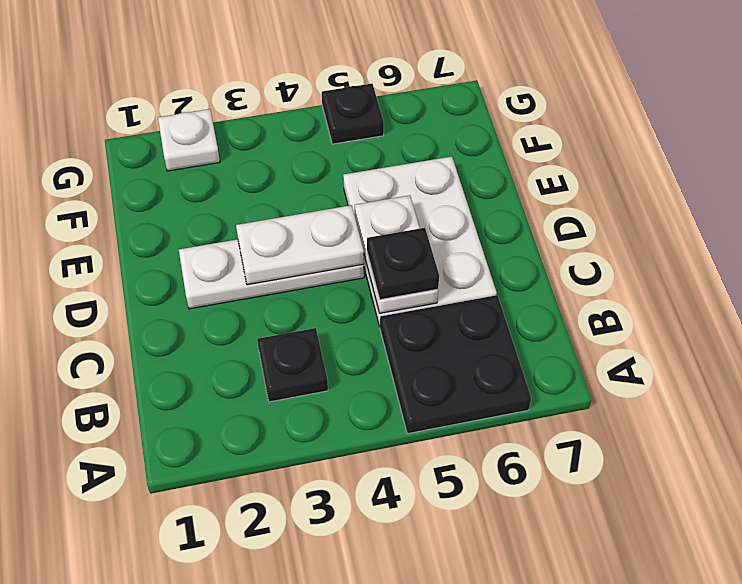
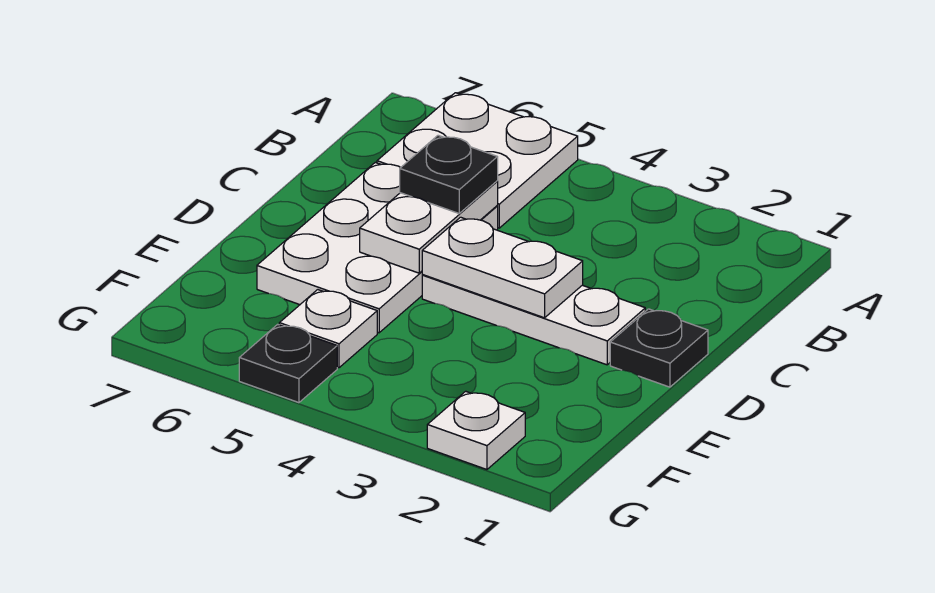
black plate A5:B6 level 1 -> white plate A5:B6 level 1
black plate B3 level 1 -> black plate D1 level 1
none -> white plate F5 level 1

